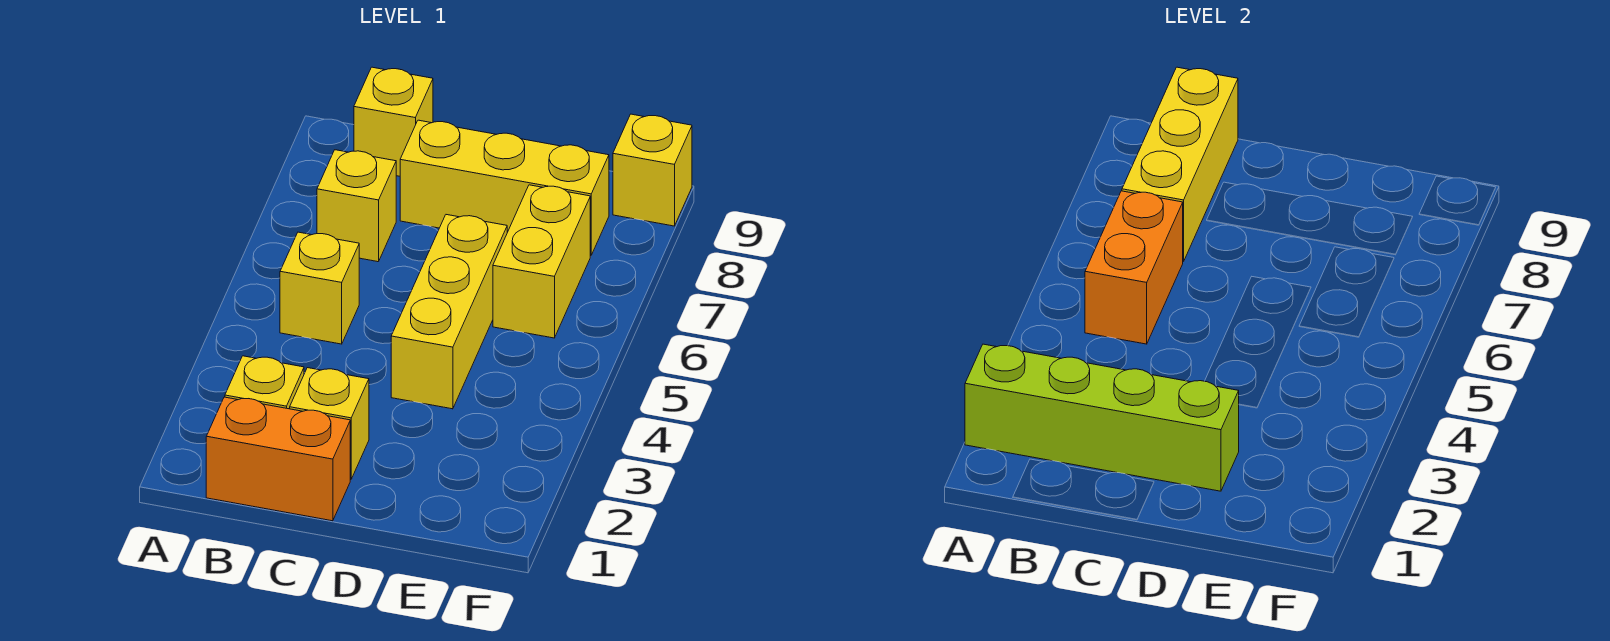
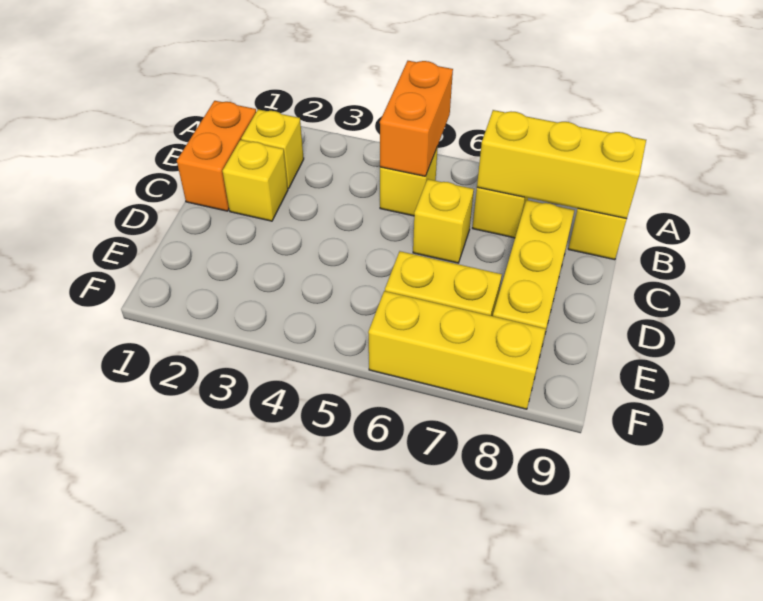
lime brick A2:D2 level 2 -> none
orange brick B5:B6 level 2 -> orange brick A5:B5 level 2
yellow brick D4:D6 level 1 -> yellow brick F6:F8 level 1
yellow brick F9 level 1 -> yellow brick C6 level 1

